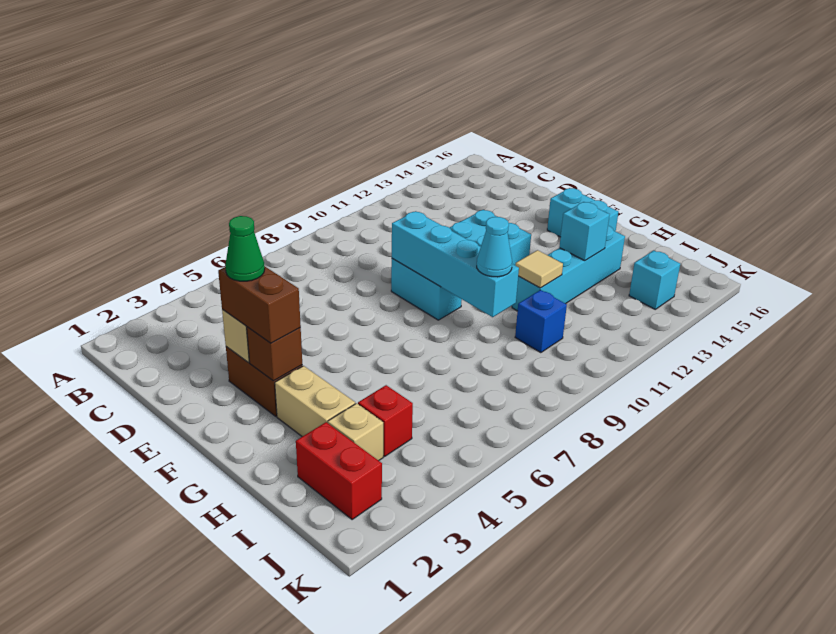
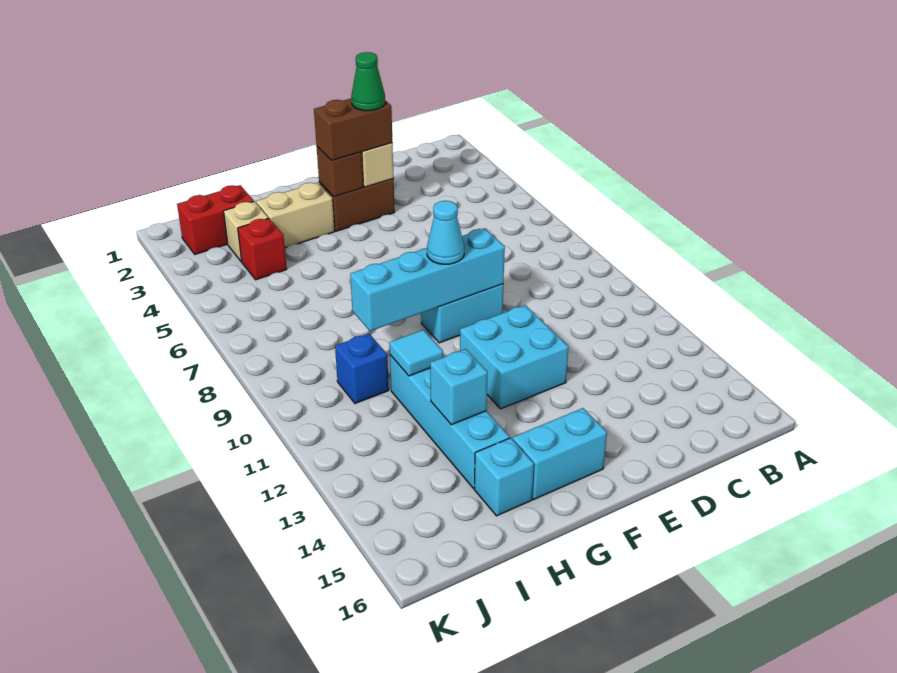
cyan cone H9 level 3 -> cyan cone F9 level 3
tan tile H11 level 2 -> cyan tile H11 level 2
cyan brick J14 level 1 -> cyan brick H15 level 1

